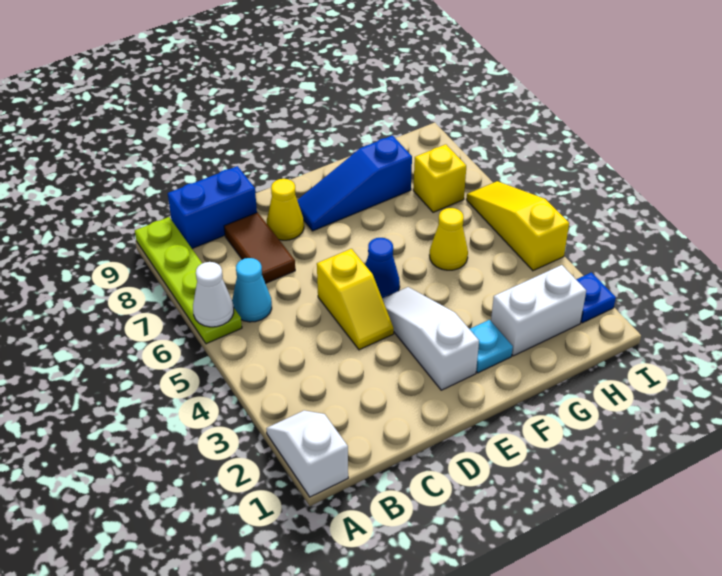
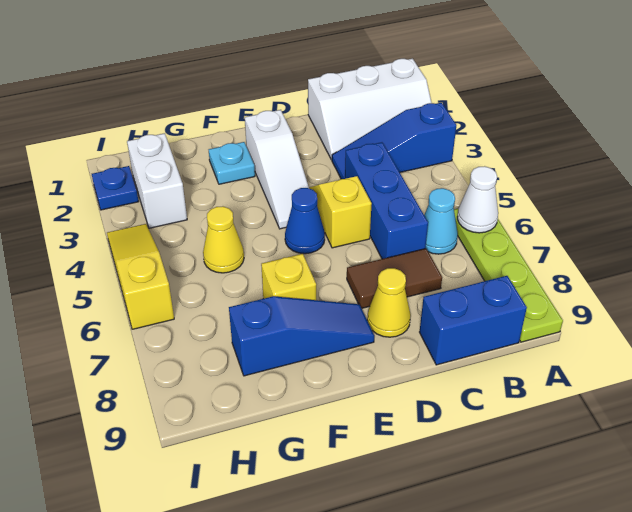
white slope A1:A2 level 1 top 1 -> white slope A1:C2 level 1 top 1
none -> blue slope A3:C3 level 1 top A
none -> blue brick C4:C6 level 1
brown tile C7:C8 level 1 -> brown tile C7:D7 level 1
white brick G2:H2 level 1 -> white brick H2:H3 level 1
yellow brick H7 level 1 -> yellow brick F7 level 1
yellow slope I4:I6 level 1 top 4 -> yellow slope I4:I6 level 1 top 6

